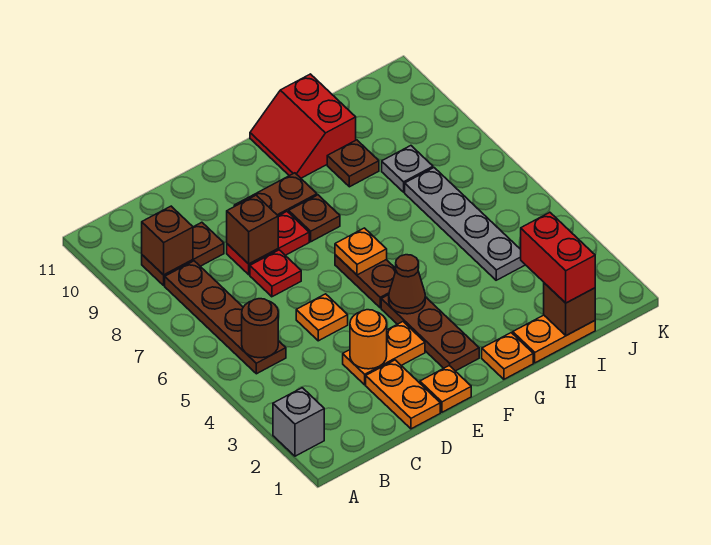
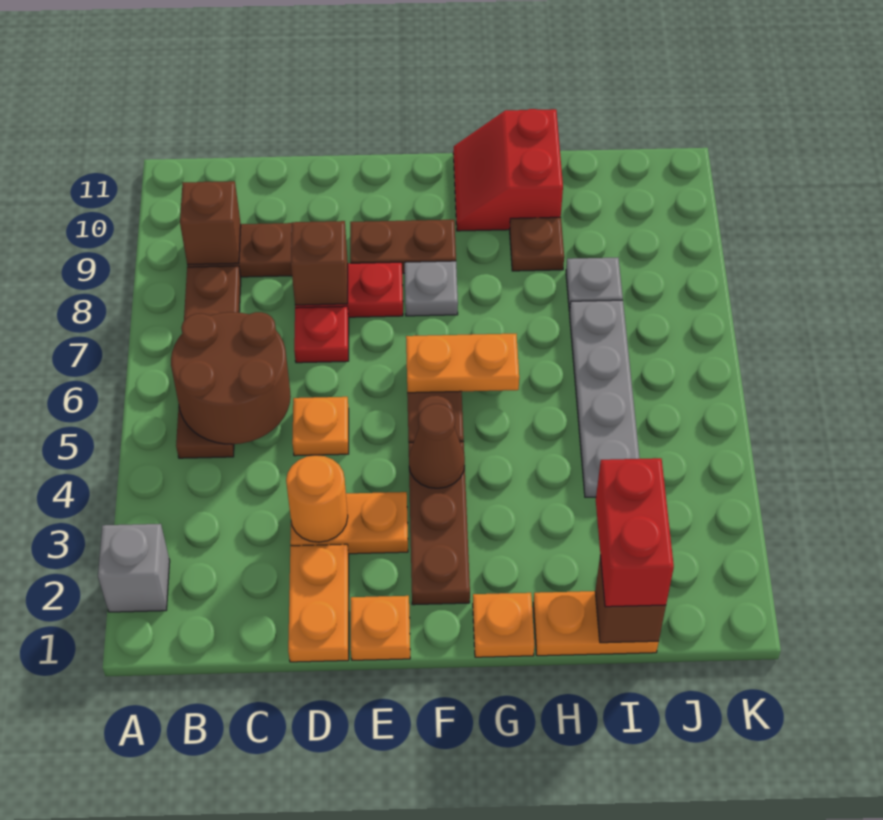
brown round brick B5 level 2 -> brown round brick B5:C6 level 2
orange plate F6 level 2 -> orange plate F6:G6 level 2
brown plate F8 level 1 -> grey plate F8 level 1

